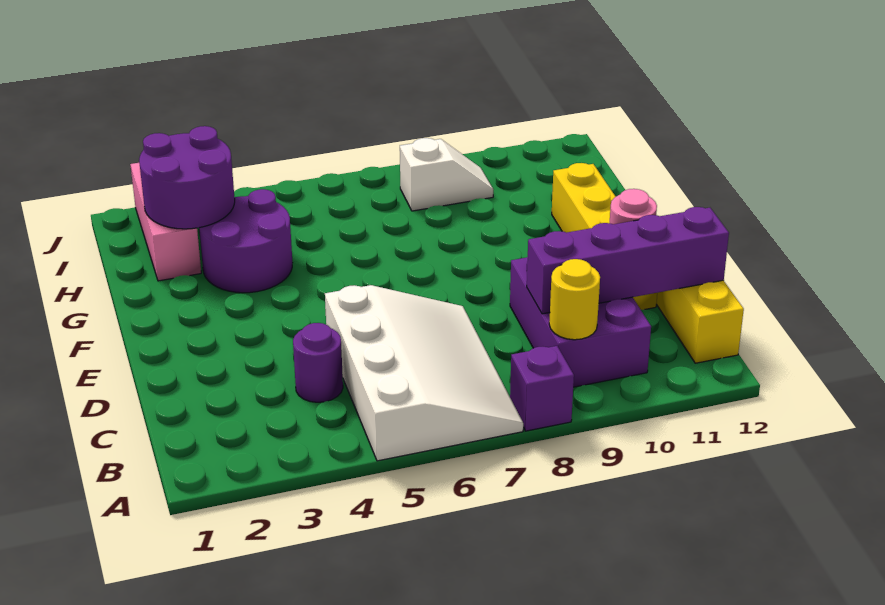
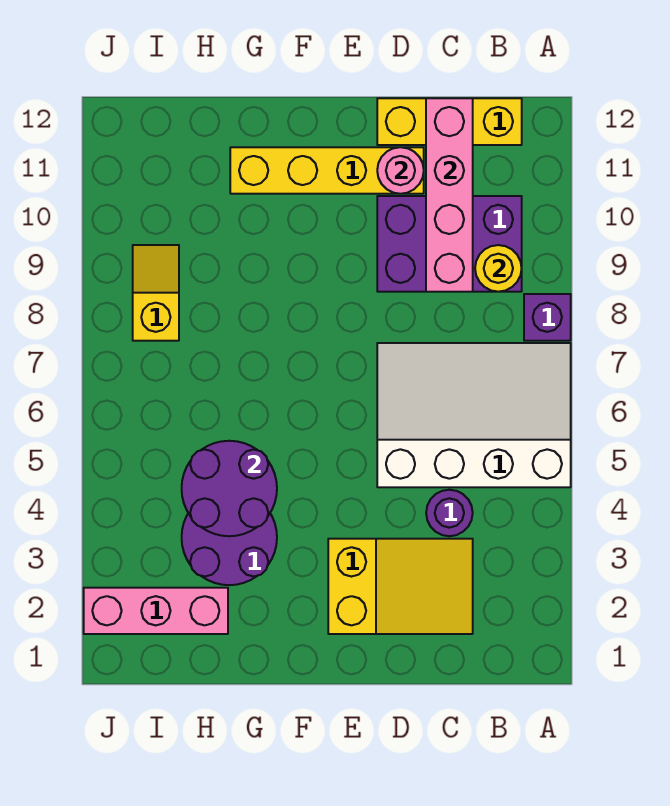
none -> yellow slope C2:E3 level 1 top E
purple brick C9:C12 level 2 -> pink brick C9:C12 level 2
purple round brick H2:I3 level 2 -> purple round brick G4:H5 level 2
white slope I8:I9 level 1 top 8 -> yellow slope I8:I9 level 1 top 8

